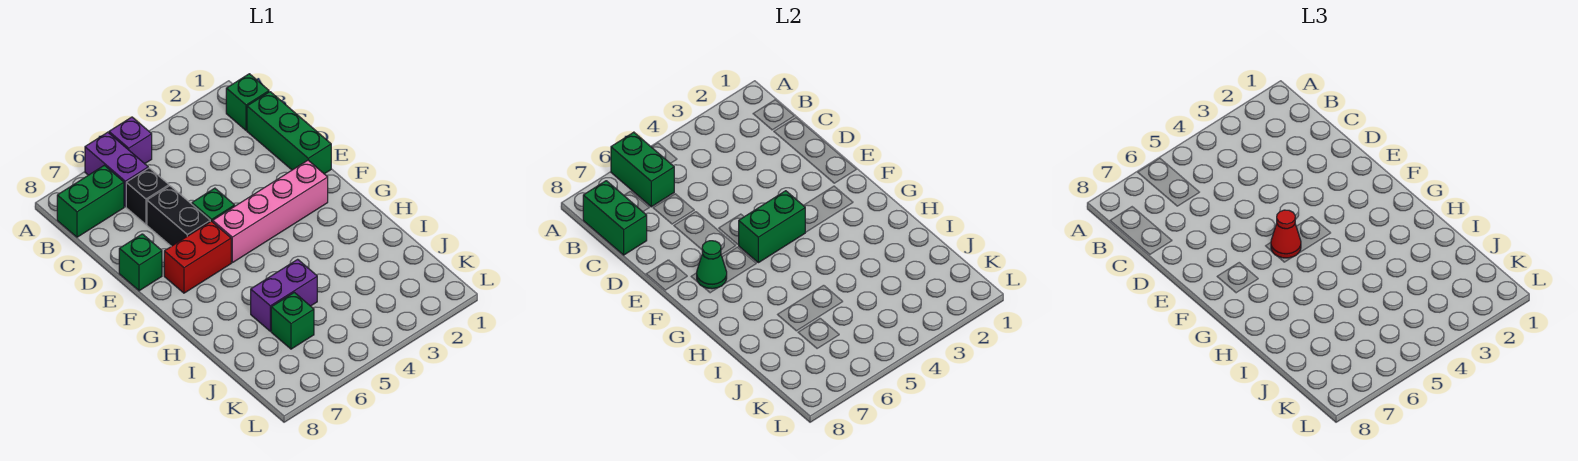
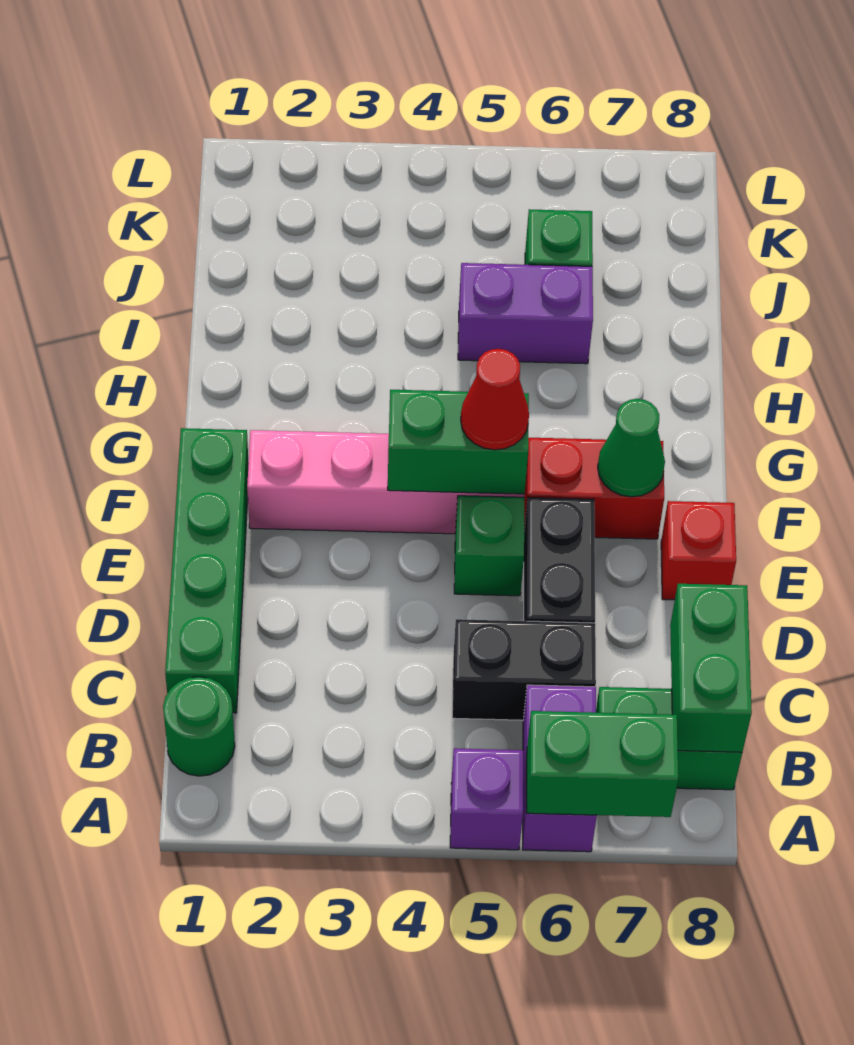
green brick A6:B6 level 2 -> green brick A6:A7 level 2
green brick B1 level 1 -> green round brick B1 level 1
green brick C1:E1 level 1 -> green brick C1:F1 level 1
black brick C6 level 1 -> black brick C5:C6 level 1
green brick E8 level 1 -> red brick E8 level 1

